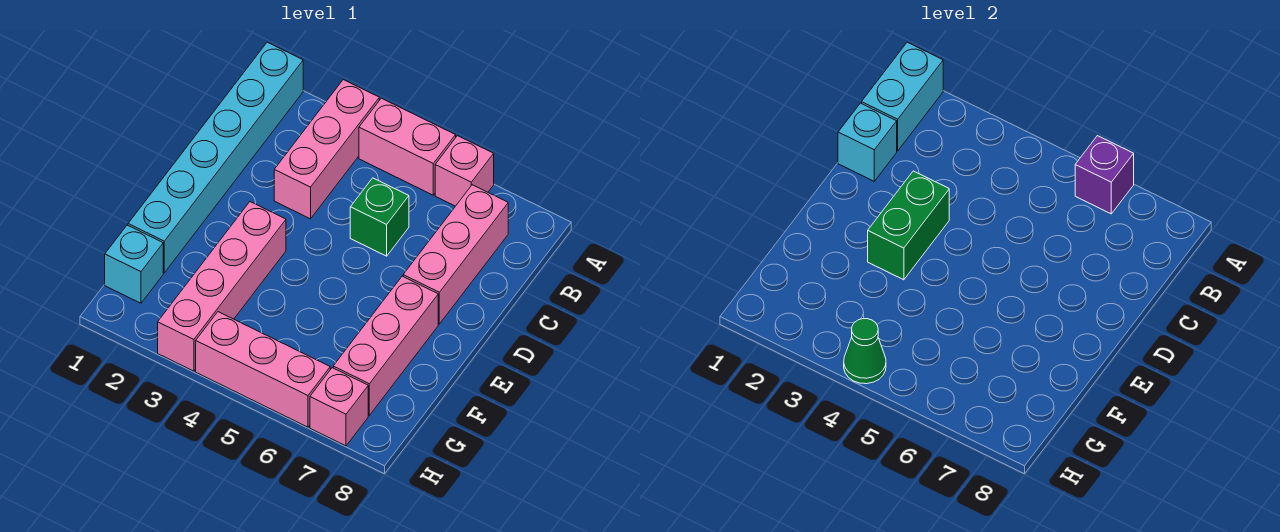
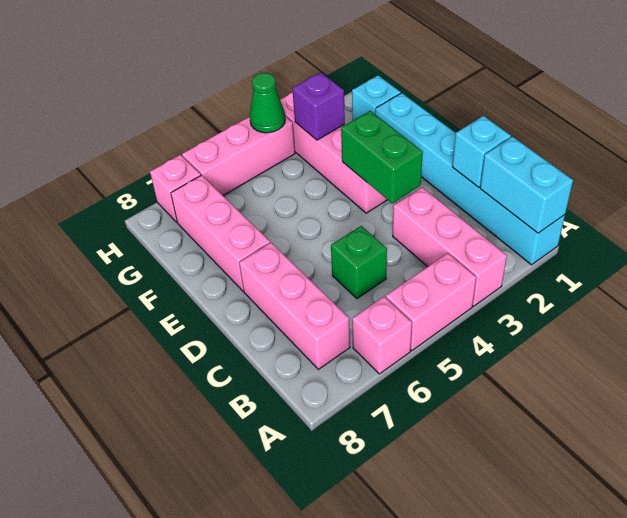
purple brick A6 level 2 -> purple brick G3 level 2

